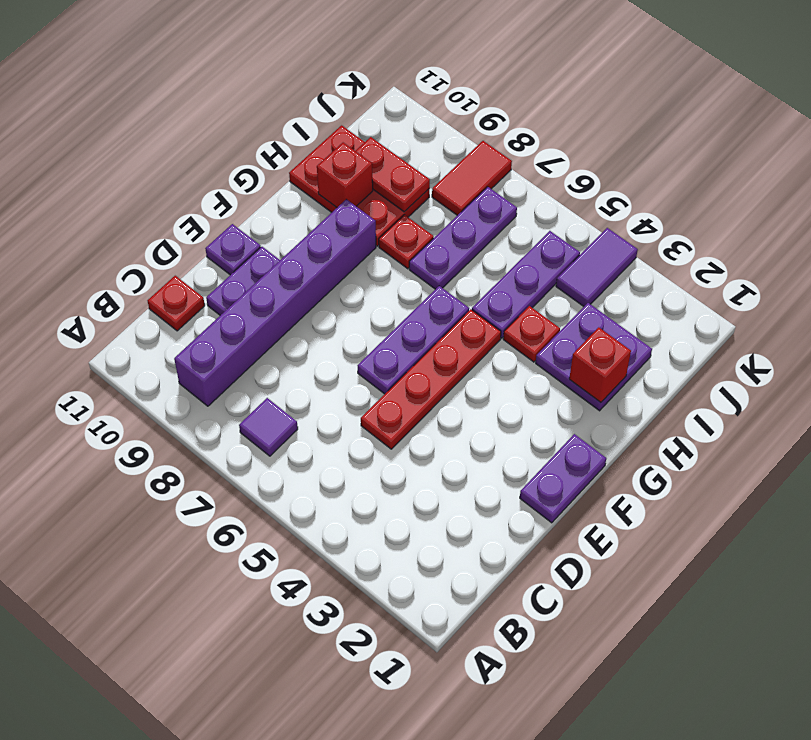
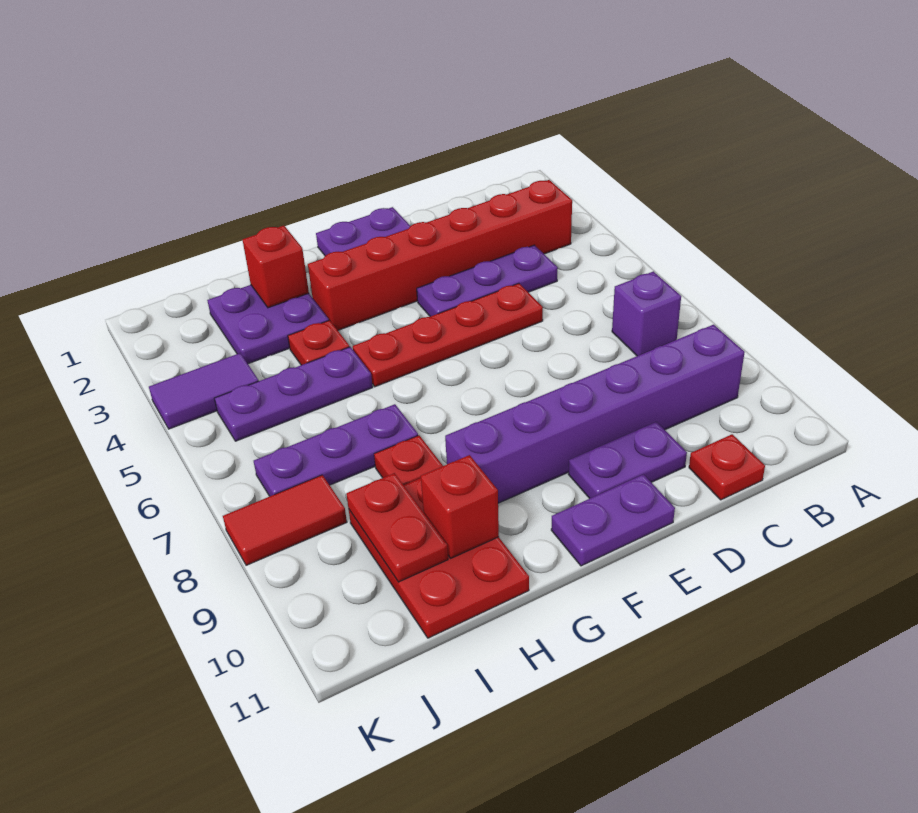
none -> red brick B3:G3 level 1
purple tile B7 level 1 -> purple brick B7 level 1
purple plate E6:G6 level 1 -> purple plate C4:E4 level 1
purple plate E11 level 1 -> purple plate E11:F11 level 1

